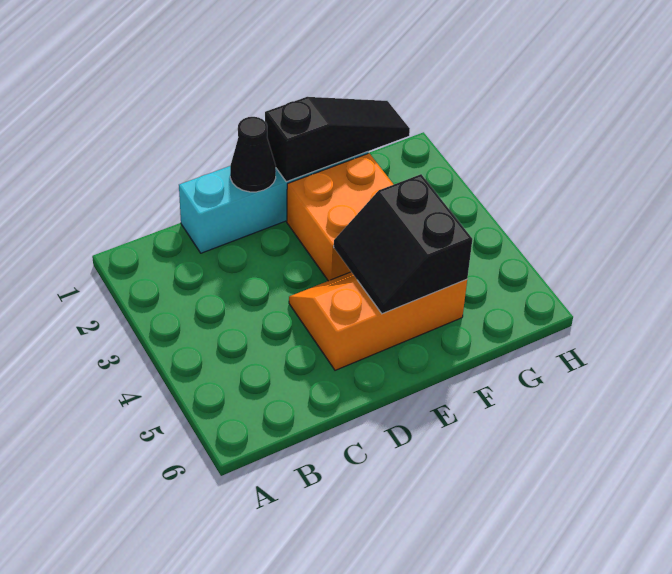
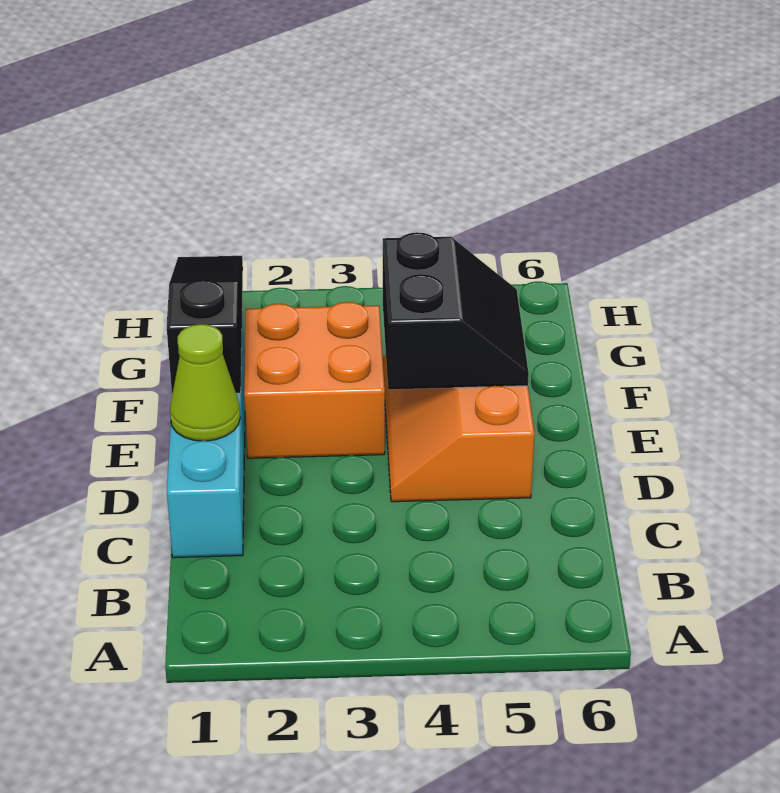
black cone D1 level 2 -> lime cone D1 level 2
black slope E4:F5 level 2 top F -> black slope E4:F5 level 2 top 4

